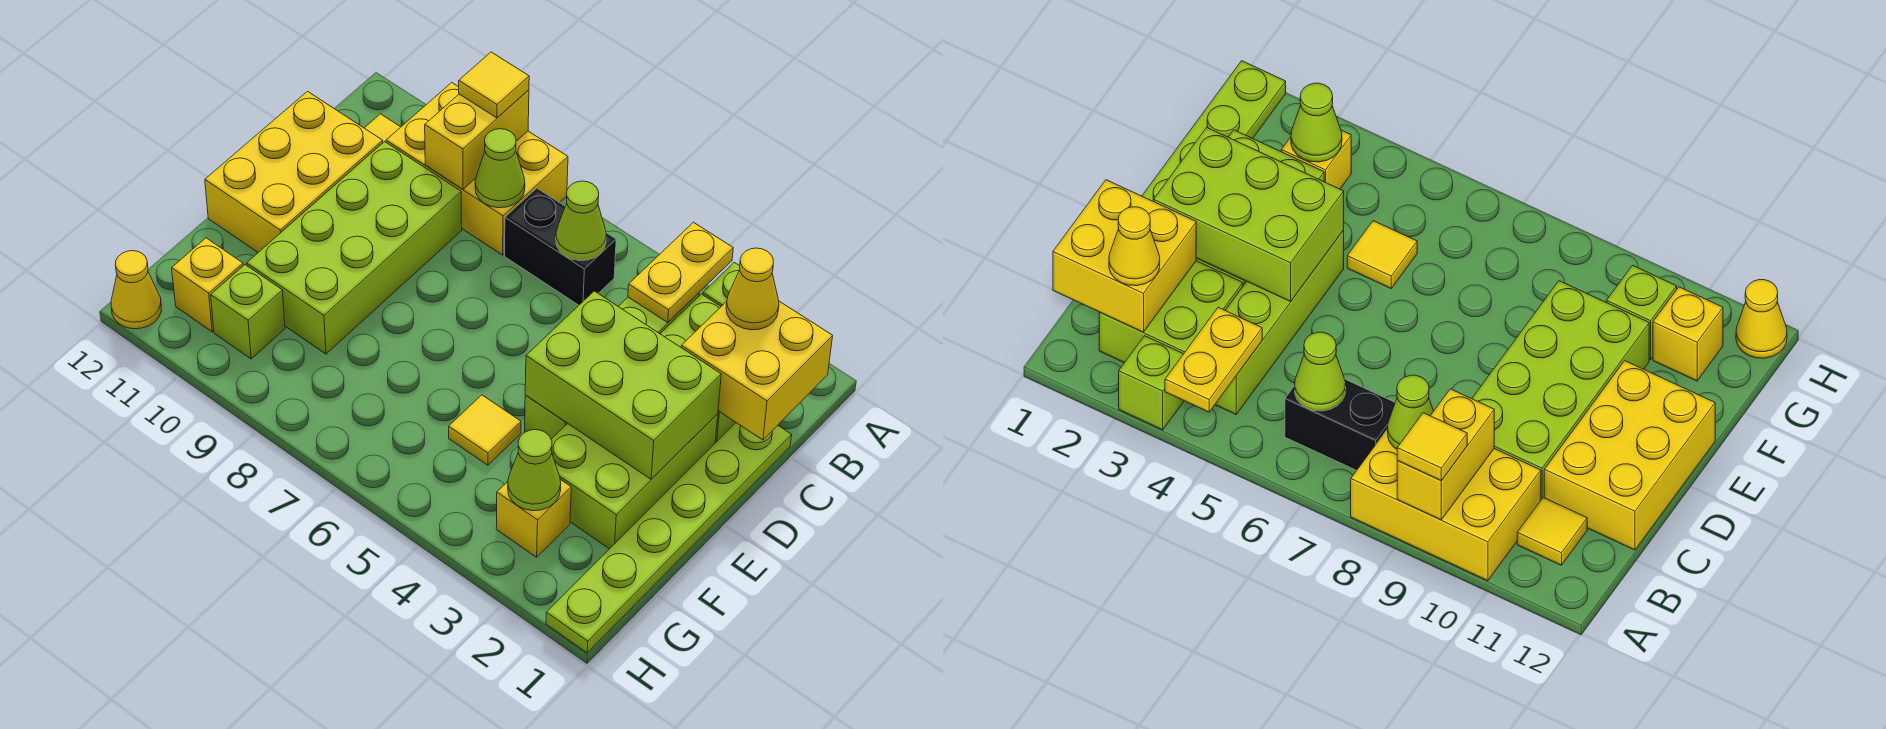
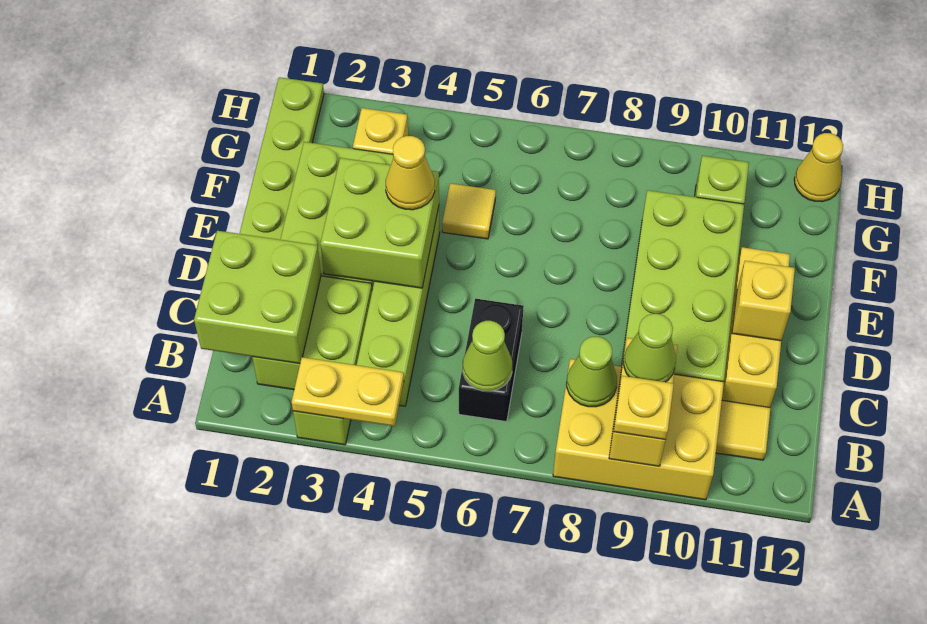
yellow plate A4:B4 level 2 -> yellow plate A3:A4 level 2
yellow tile A9 level 3 -> yellow plate A9 level 3
yellow brick B1:C2 level 2 -> lime brick B1:C2 level 2
yellow cone B2 level 3 -> yellow cone E4 level 3
black brick B6:B7 level 1 -> black brick B6:C6 level 1
yellow brick C11:E12 level 1 -> yellow brick C11:E11 level 1
lime brick D2:E4 level 2 -> lime brick D3:E4 level 2
lime cone G3 level 2 -> lime cone B9 level 3
yellow brick G11 level 1 -> yellow brick D11 level 2

